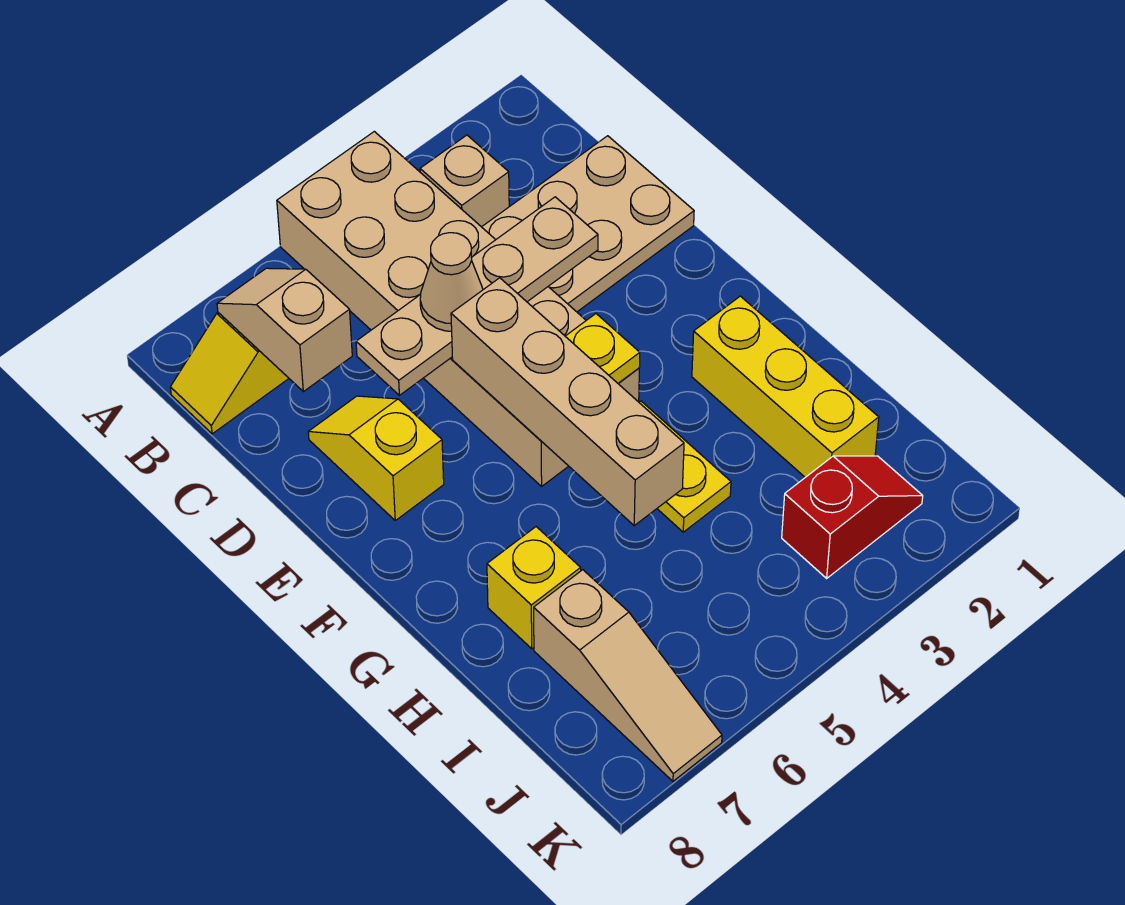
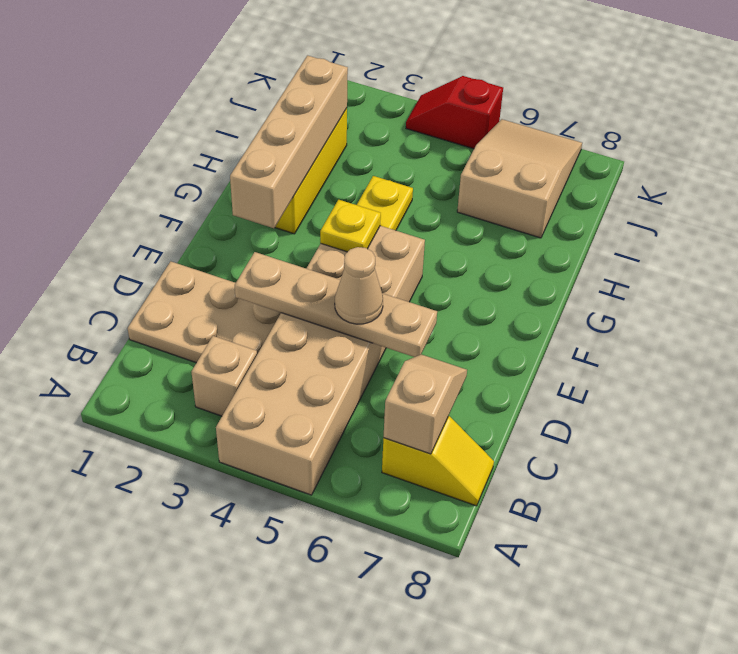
tan slope B7:C7 level 2 top C -> tan slope B7:C7 level 2 top B
yellow slope D7:E7 level 1 top E -> none
tan brick E5:H5 level 2 -> tan brick F2:I2 level 2
yellow brick H7 level 1 -> none
tan slope I7:K7 level 1 top I -> tan slope I6:K7 level 1 top I
red slope J2:J3 level 1 top 3 -> red slope K4:K5 level 1 top 5

